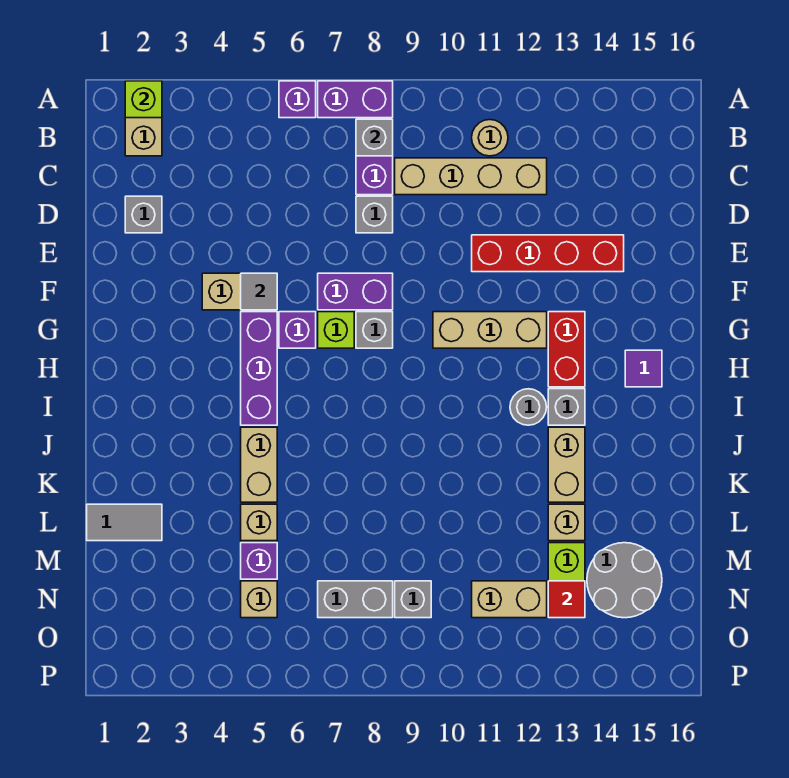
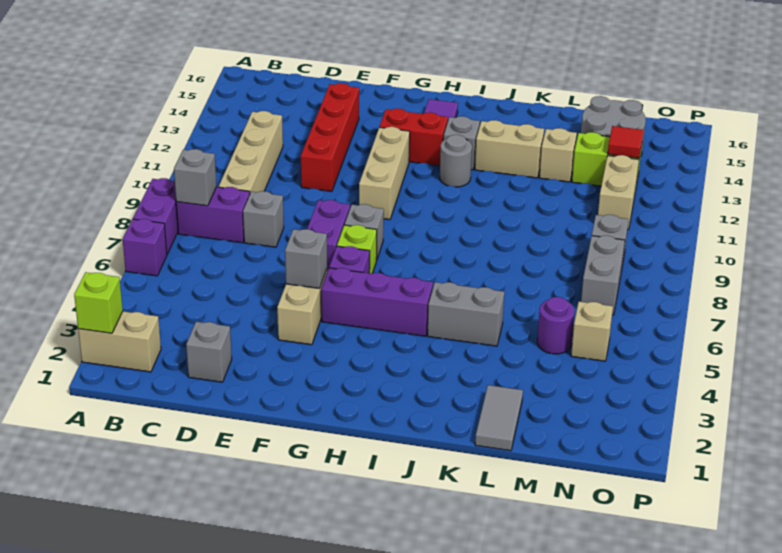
tan round brick B11 level 1 -> none
grey tile F5 level 2 -> grey brick F5 level 2
tan brick J5:K5 level 1 -> grey brick J5:K5 level 1
tan brick L5 level 1 -> none
purple brick M5 level 1 -> purple round brick M5 level 1

